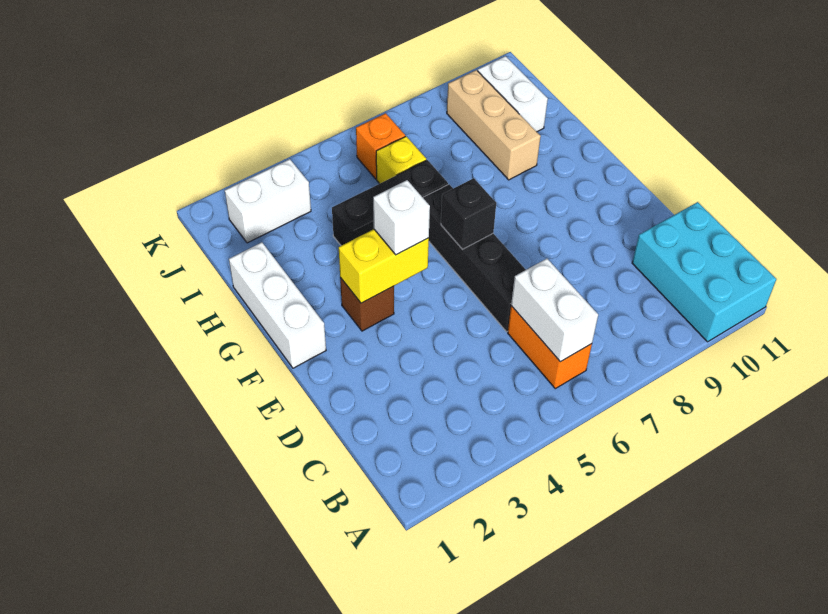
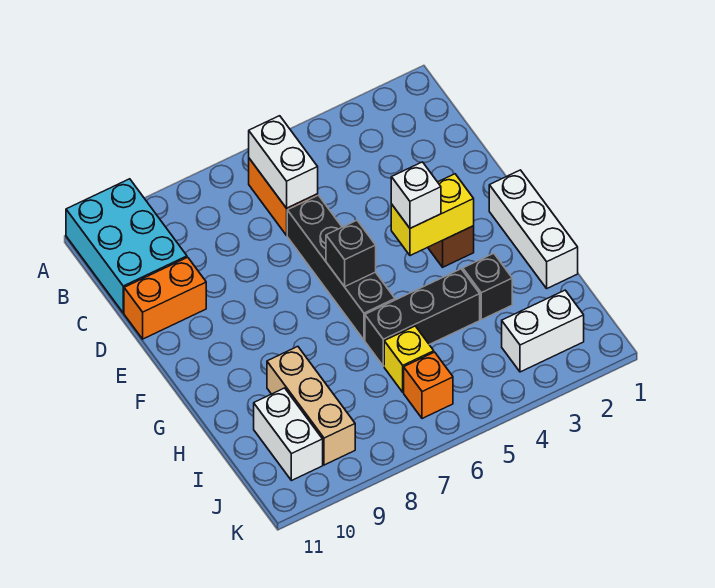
none -> orange brick D10:D11 level 1
none -> black brick H3 level 1

